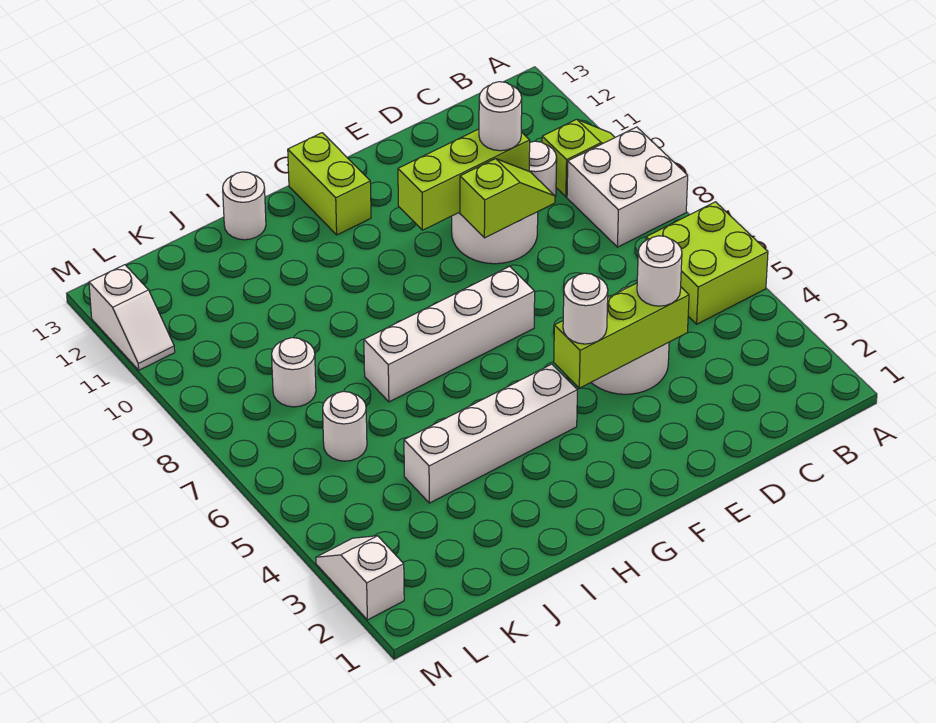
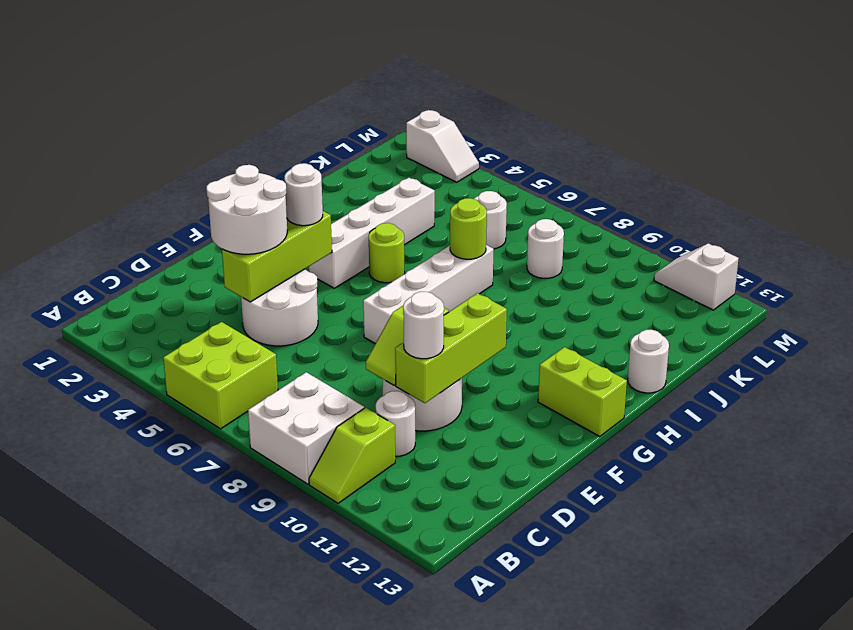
white round brick D4 level 3 -> white round brick D3:E4 level 3
none -> lime round brick H5 level 1
none -> lime round brick I7 level 2

